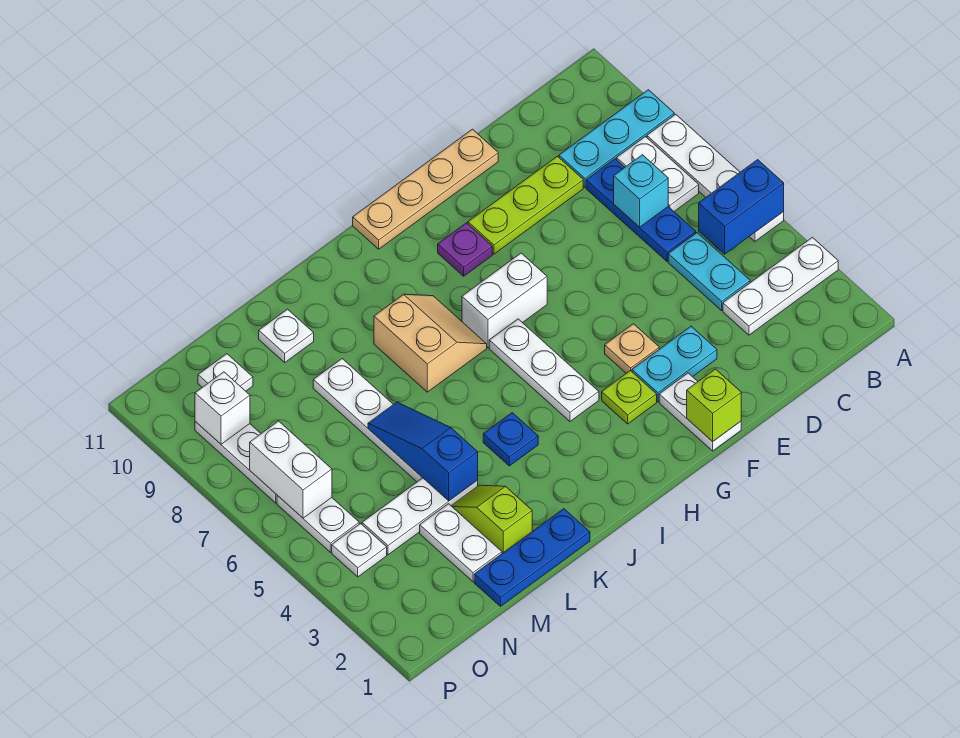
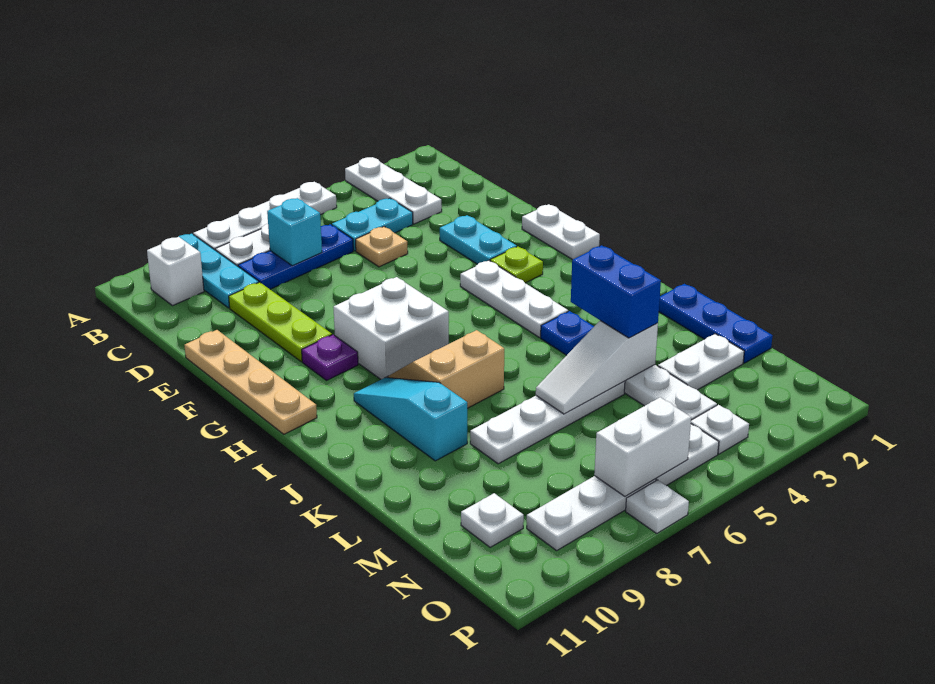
blue brick A5:B5 level 2 -> blue brick K4:L4 level 3
white plate F1:F2 level 1 -> white plate F1:G1 level 1
lime brick F1 level 2 -> none
tan plate F4 level 1 -> tan plate D5 level 1
white brick G7:H7 level 1 -> white brick G7:H8 level 1
white plate H4:H6 level 1 -> white plate G4:I4 level 1
none -> cyan slope I9:K9 level 1 top K
lime slope L2:L3 level 1 top 2 -> none
blue slope L4:L6 level 2 top 4 -> white slope L4:L6 level 2 top 4
white plate L10 level 1 -> white plate P7 level 1
white brick O9 level 2 -> white brick B10 level 1

